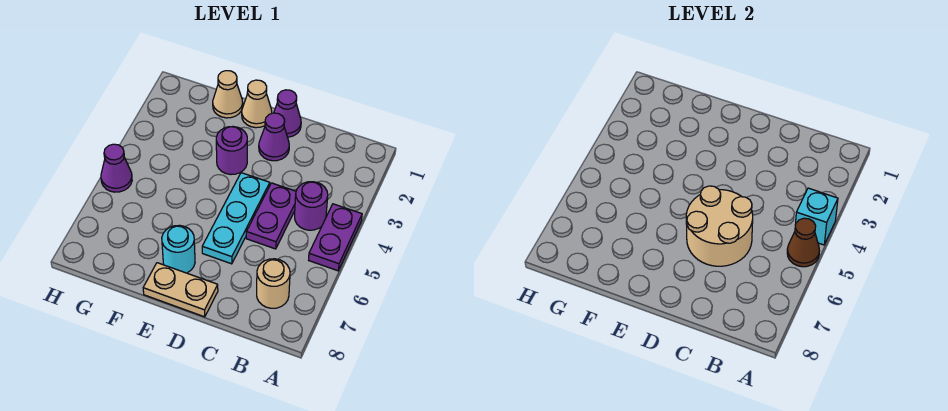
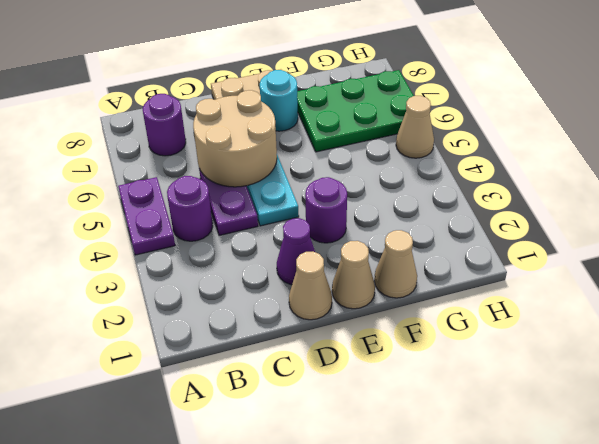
cyan brick A4 level 2 -> none
brown cone A5 level 2 -> none
tan round brick B7 level 1 -> purple round brick B7 level 1
purple cone D1 level 1 -> tan cone D1 level 1
none -> green plate F6:H7 level 1
purple cone H5 level 1 -> tan cone H5 level 1

